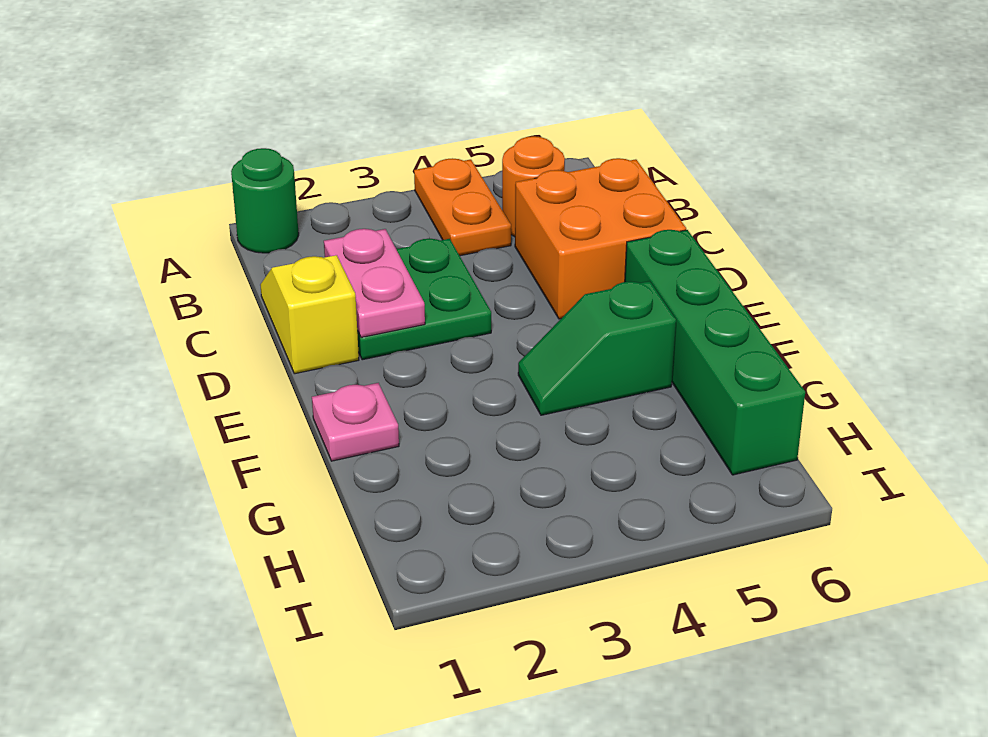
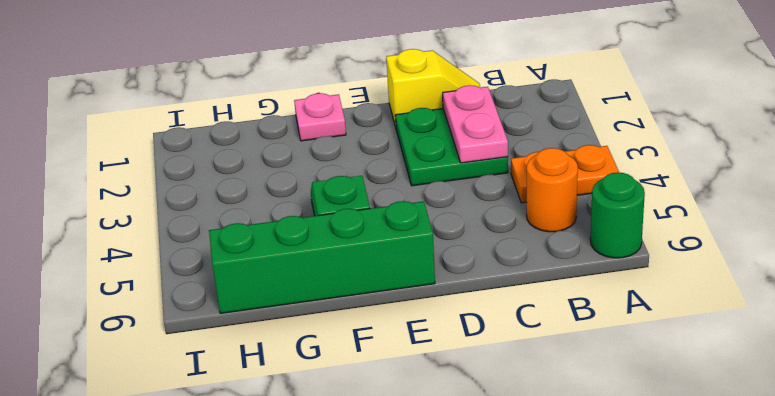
green round brick A1 level 1 -> green round brick A6 level 1
pink plate C2:D2 level 2 -> pink plate C2:C3 level 2
orange brick C5:D6 level 1 -> none

